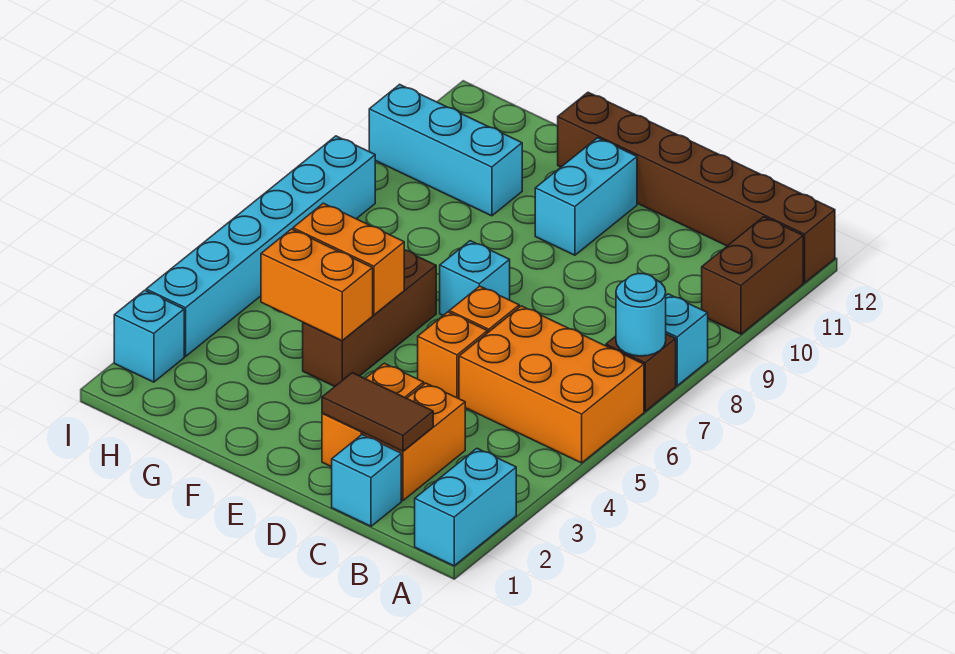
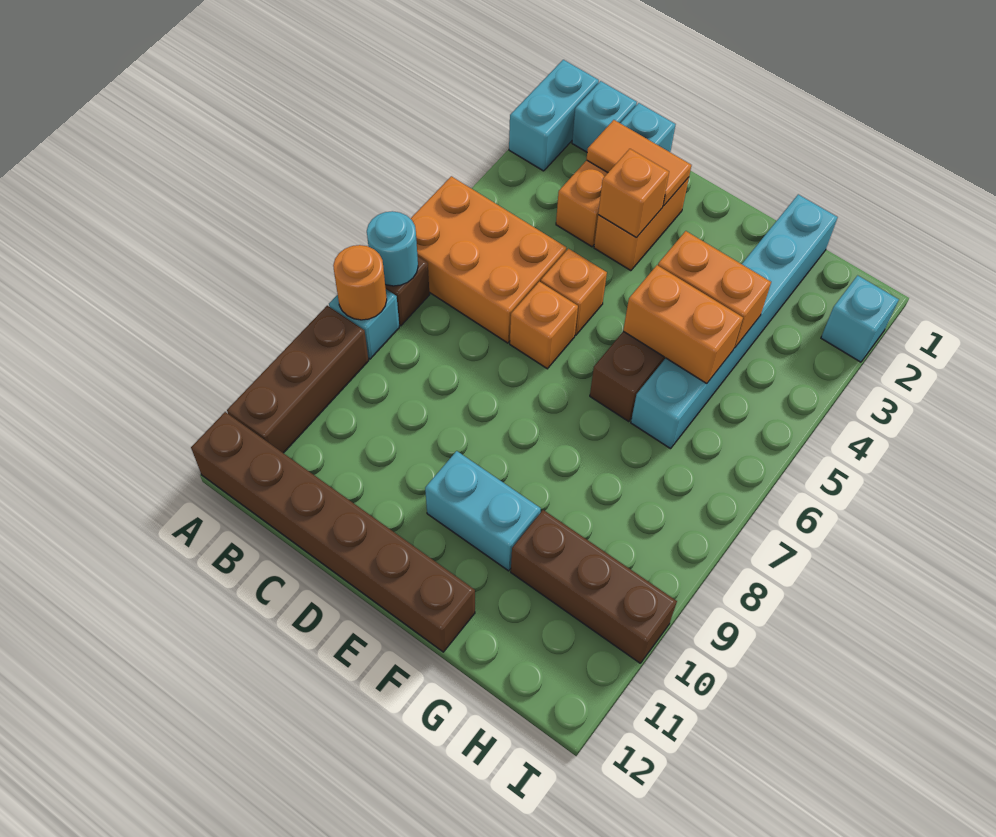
none -> orange round brick A8 level 2
brown brick A10:A11 level 1 -> brown brick A9:A11 level 1
brown tile C2:D2 level 2 -> orange tile C2:D2 level 2
none -> orange brick D3 level 2
cyan brick E7 level 1 -> cyan brick B1 level 1
cyan brick E10:E11 level 1 -> cyan brick E10:F10 level 1
cyan brick G10:I10 level 1 -> brown brick G10:I10 level 1
cyan brick I3:I8 level 1 -> cyan brick G1:G6 level 1

